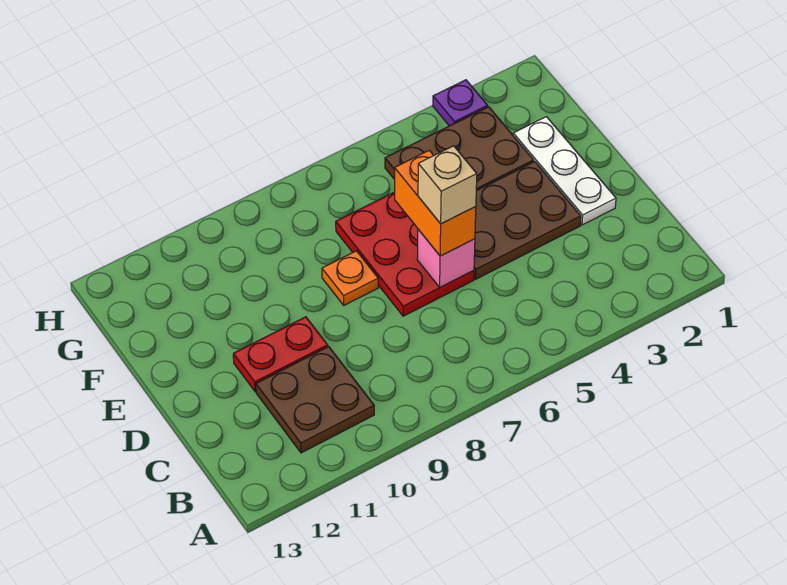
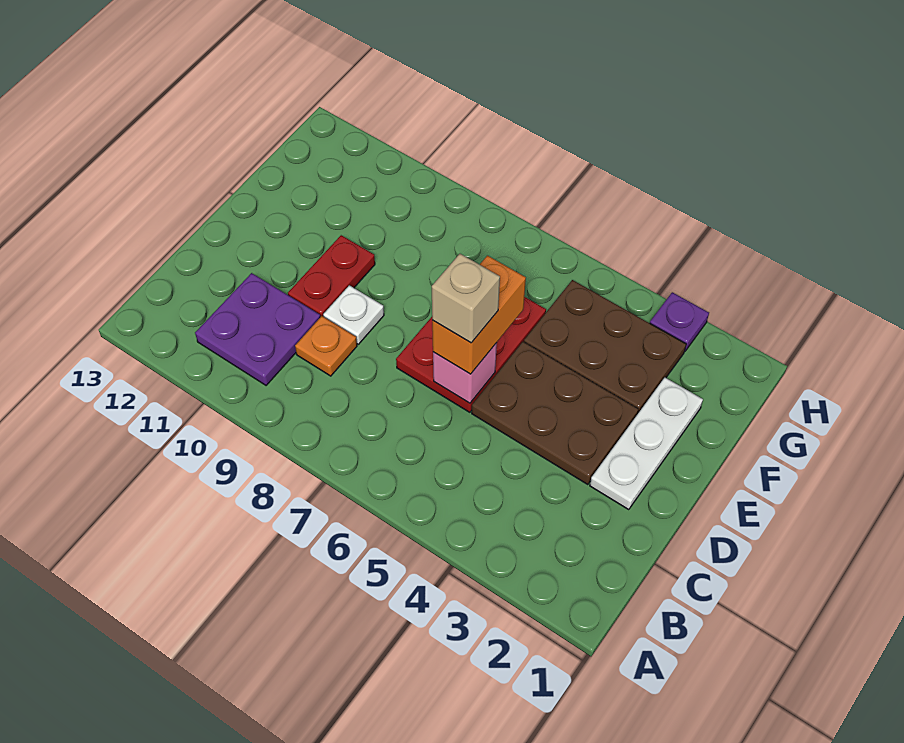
brown plate B10:C11 level 1 -> purple plate B10:C11 level 1
none -> white plate D9 level 1
red plate D10:D11 level 1 -> red plate D10:E10 level 1
orange plate E8 level 1 -> orange plate C9 level 1

